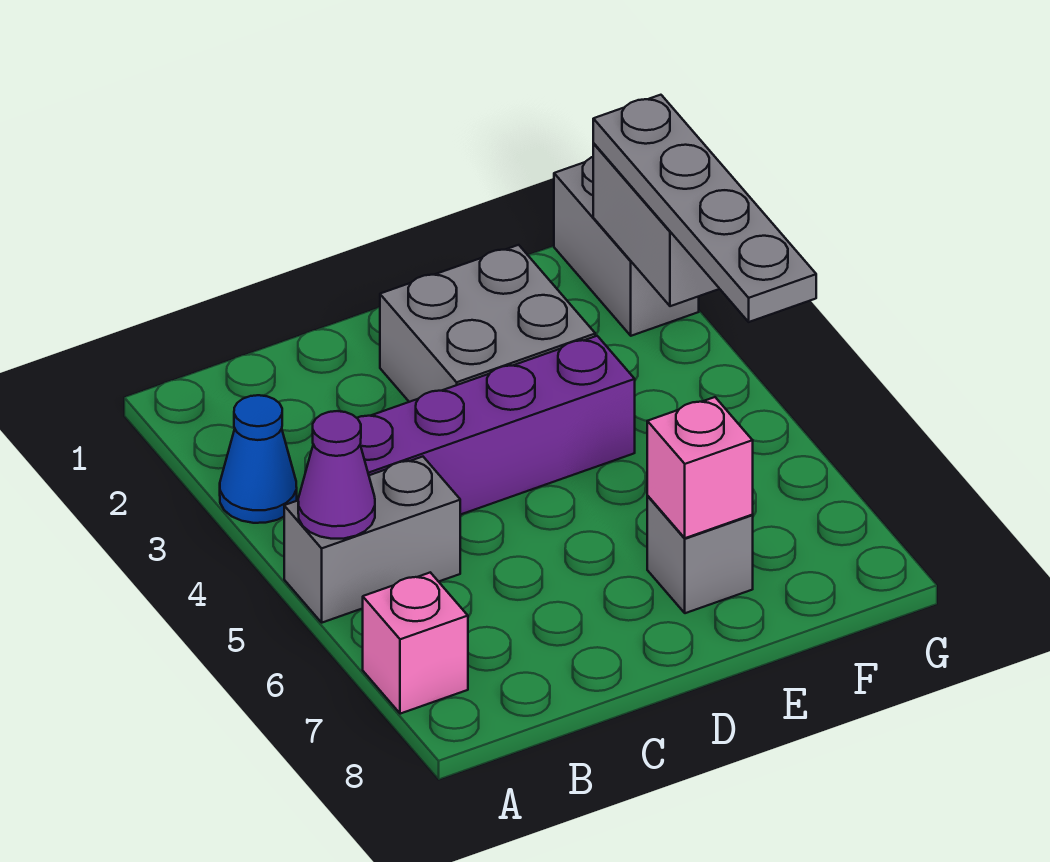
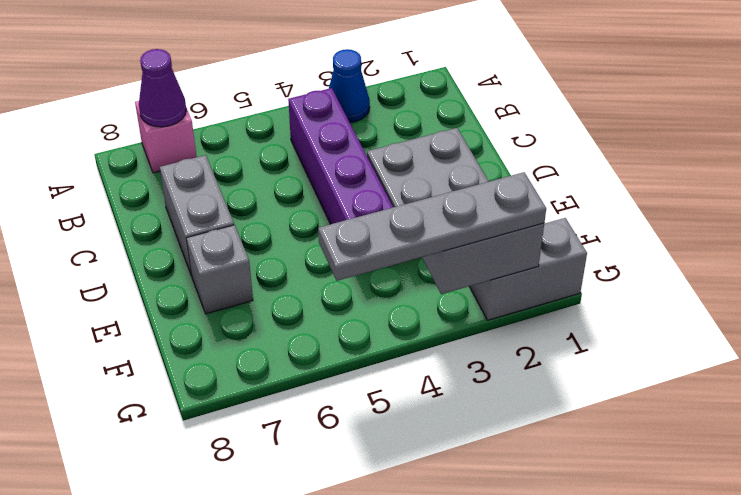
grey brick A5:B5 level 1 -> grey brick C7:D7 level 1
purple cone A5 level 2 -> purple cone A7 level 2
pink brick E7 level 2 -> none

